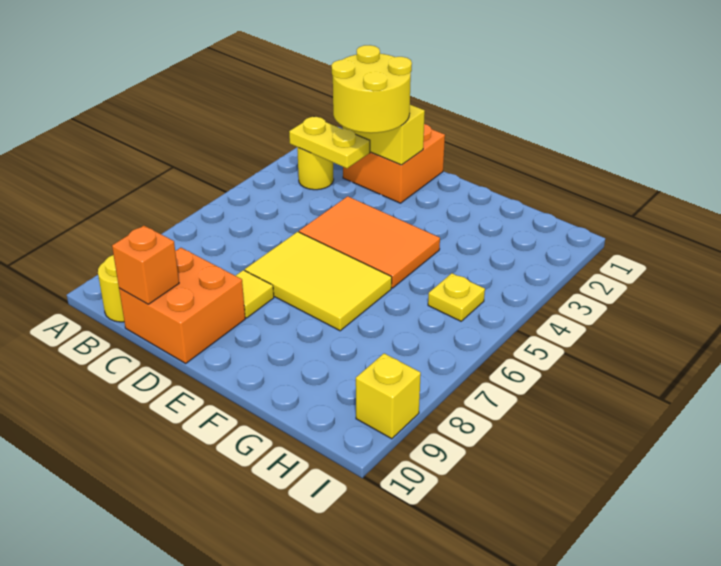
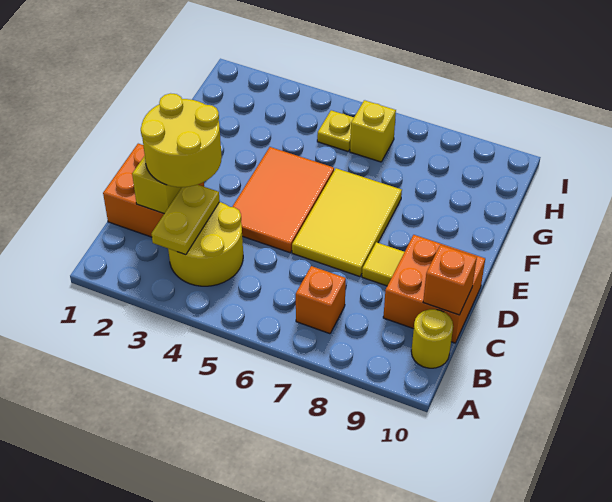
yellow round brick B3 level 1 -> yellow round brick B3:C4 level 1
none -> orange brick B7 level 1
yellow brick I9 level 1 -> yellow brick H6 level 1

